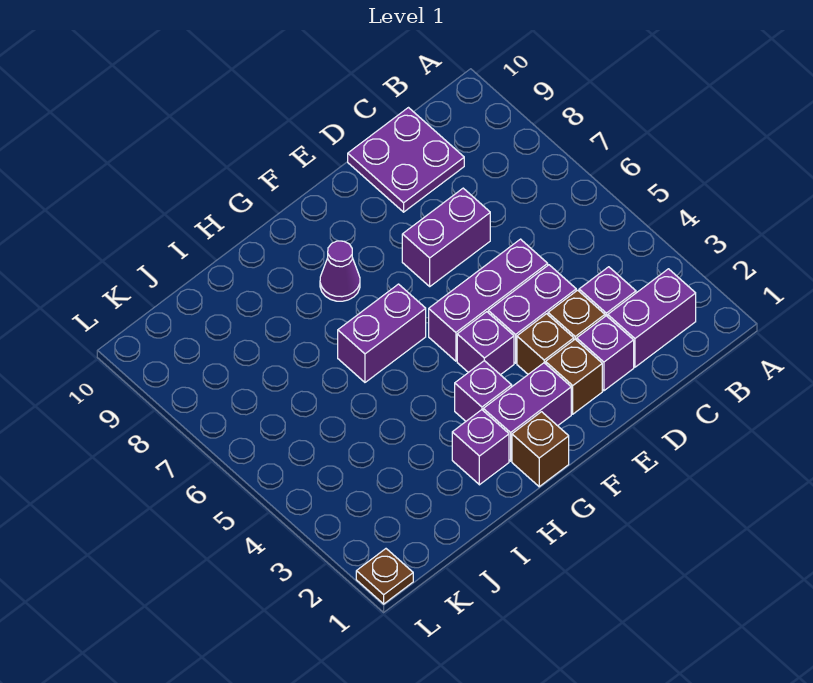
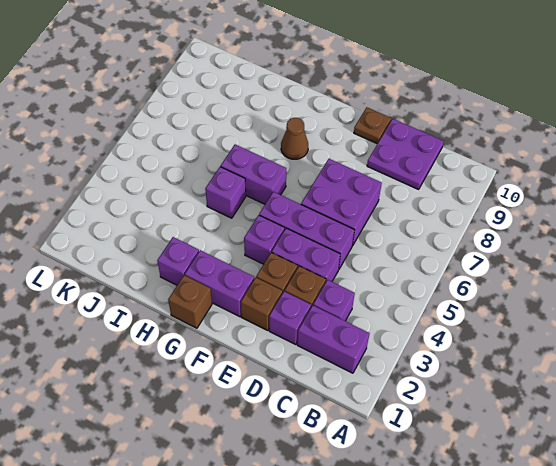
purple brick D7:E7 level 1 -> purple brick D6:E7 level 1
purple brick G3 level 1 -> purple brick H5 level 1
purple cone G8 level 1 -> brown cone G8 level 1
brown plate L1 level 1 -> brown plate E10 level 1

